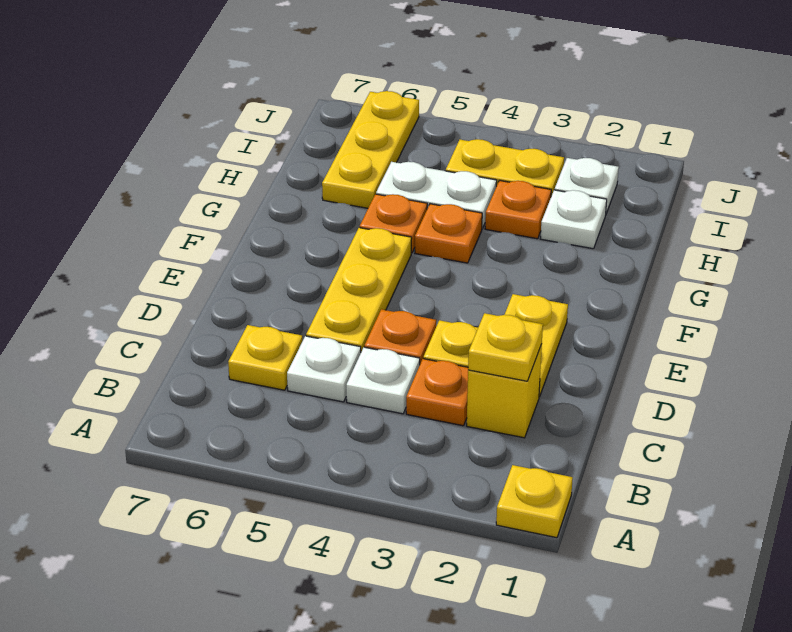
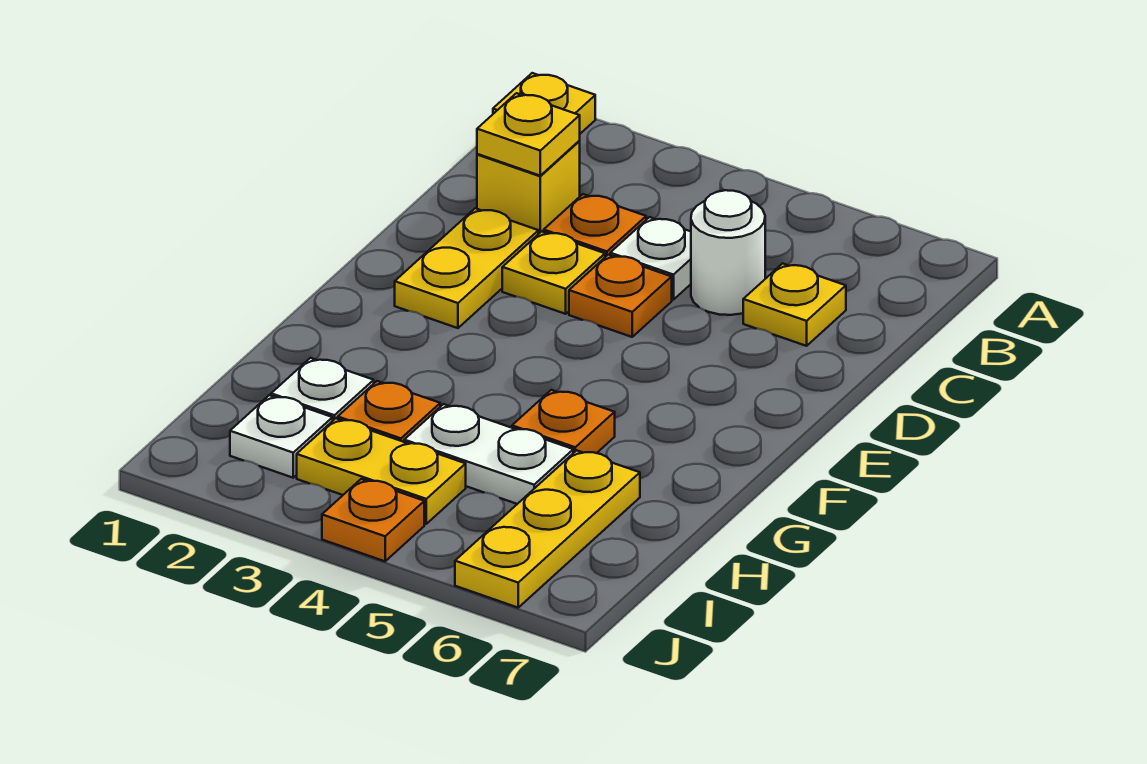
white plate C5 level 1 -> white round brick C5 level 1
yellow plate D5:F5 level 1 -> none
orange plate G4 level 1 -> orange plate J4 level 1

